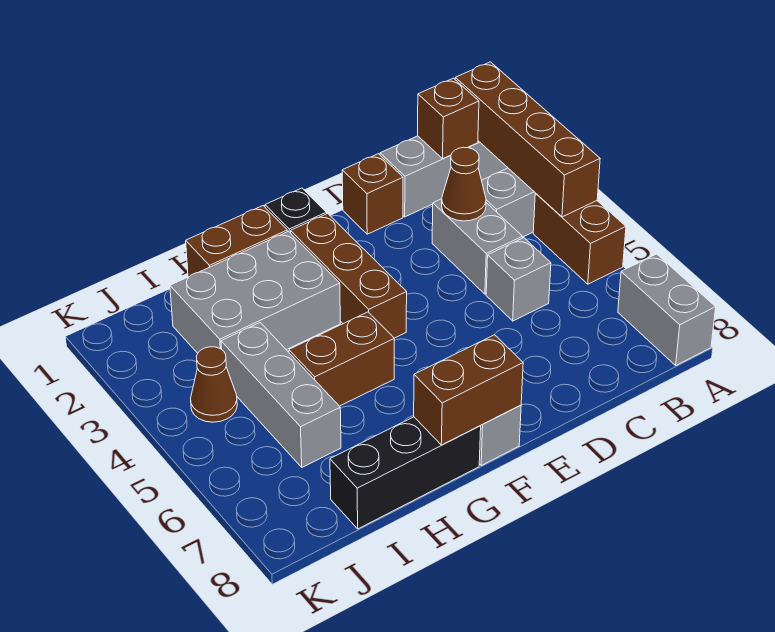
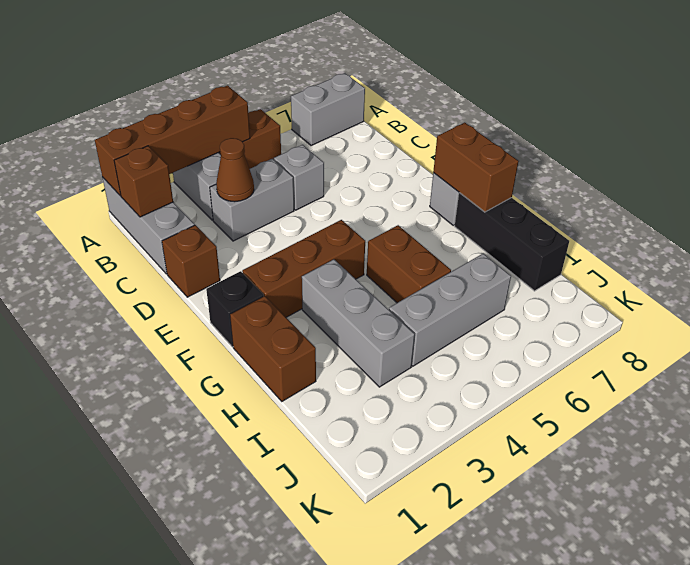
grey brick G2:I3 level 1 -> grey brick G3:I3 level 1
brown cone J4 level 1 -> none

